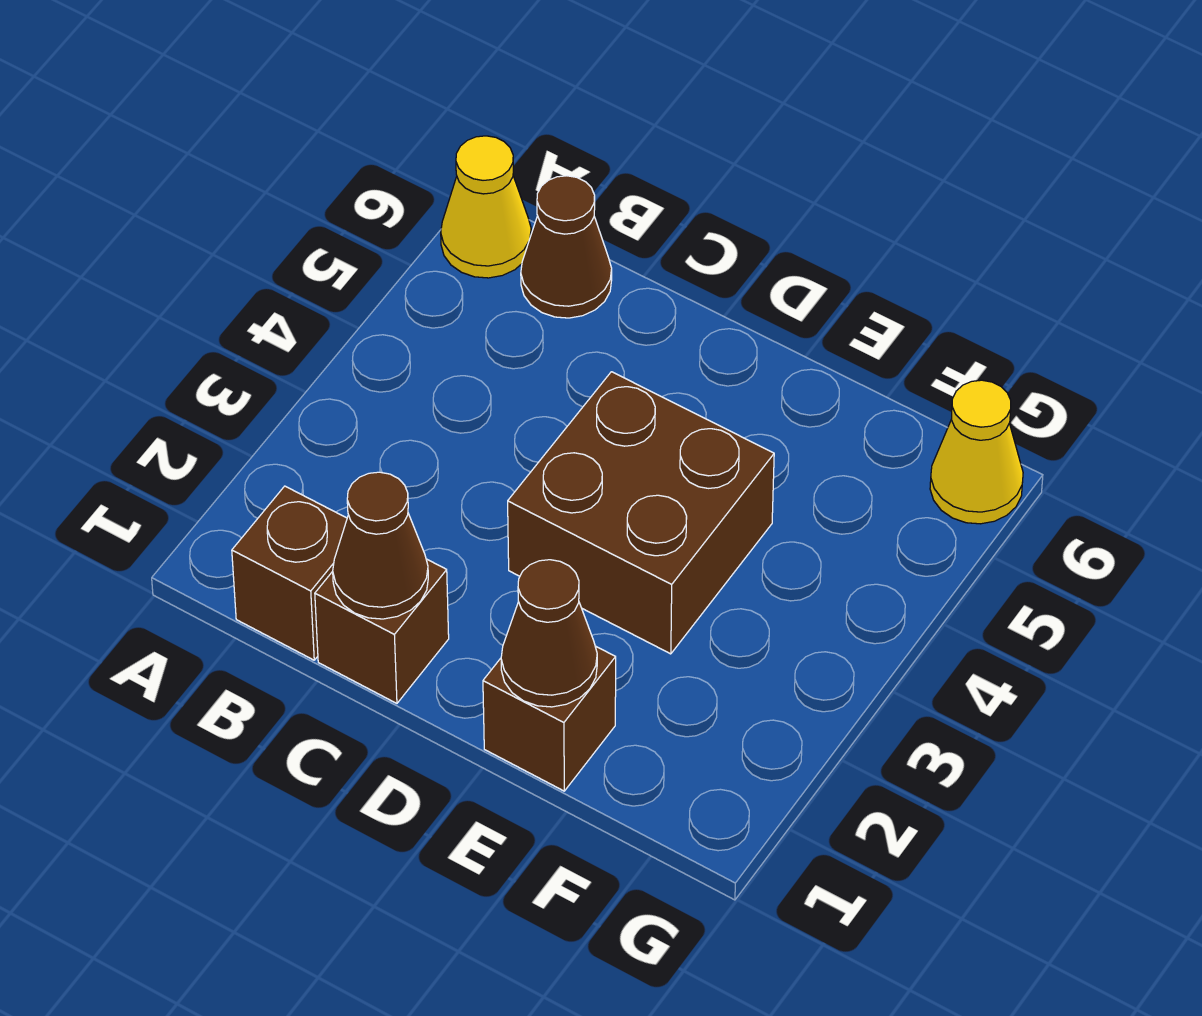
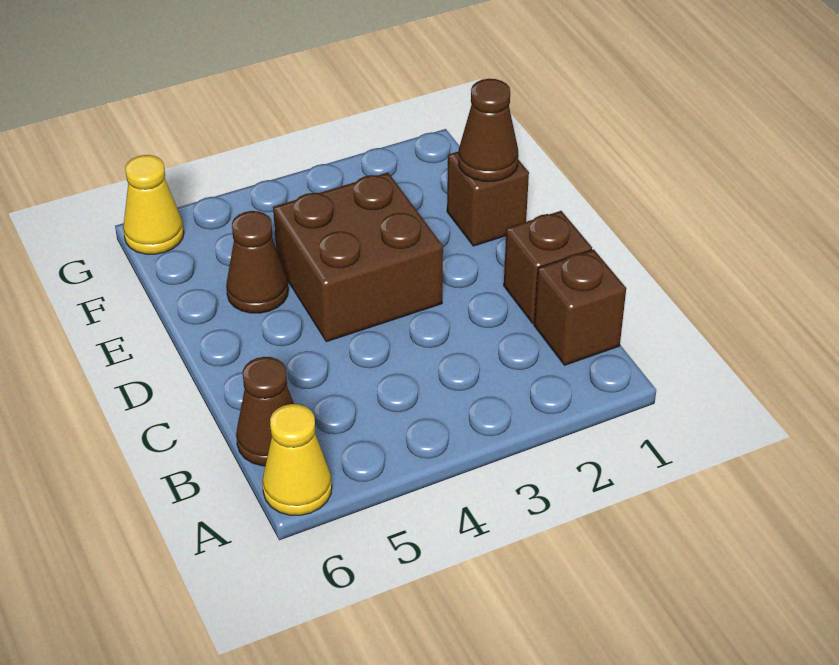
brown cone C1 level 2 -> brown cone E5 level 1

